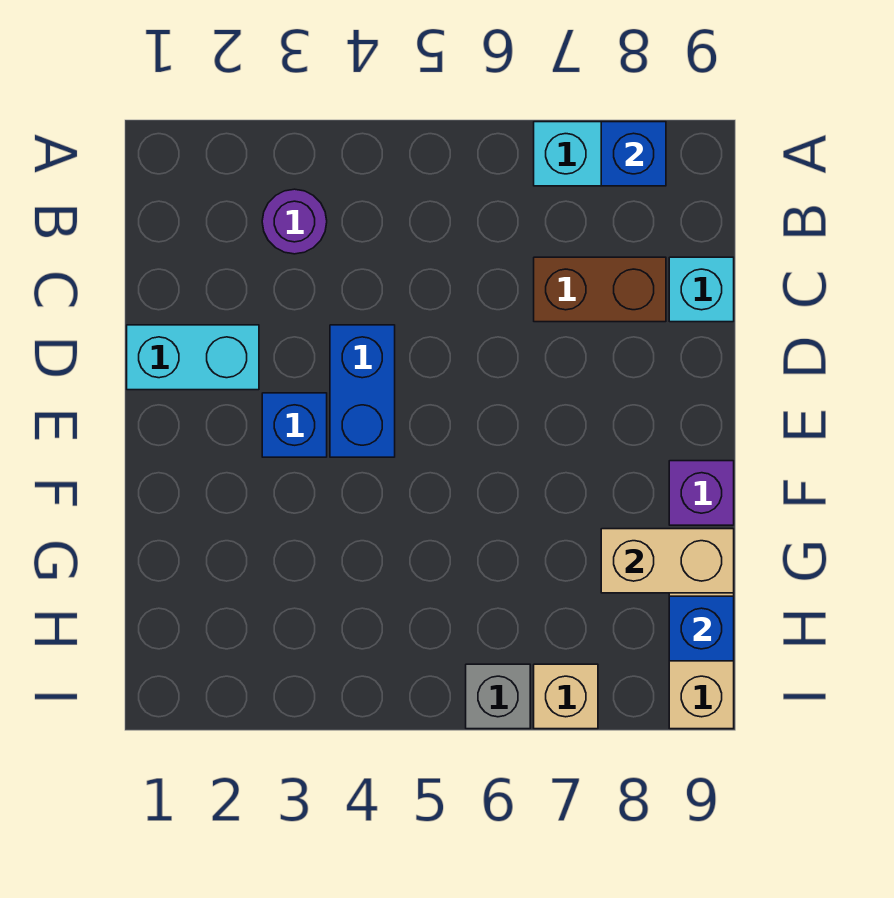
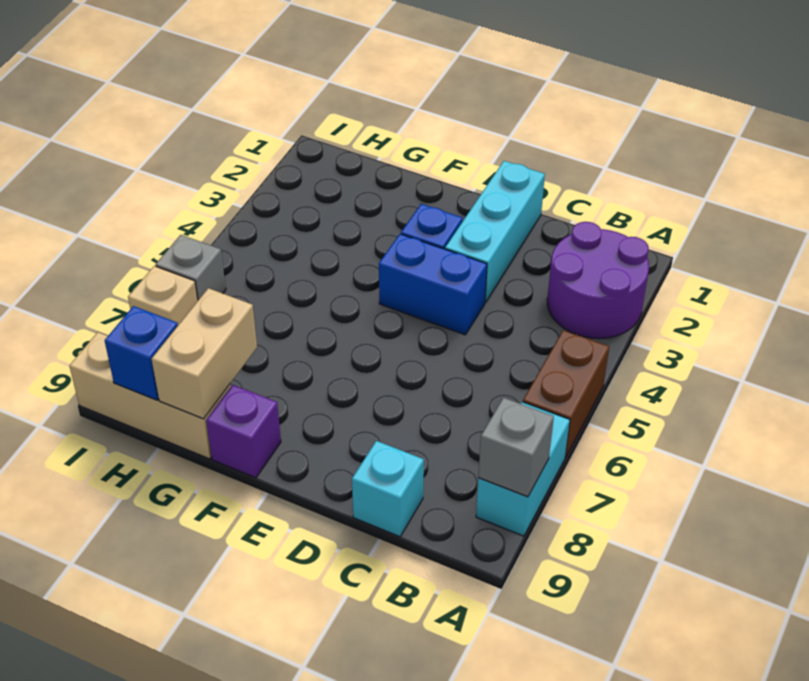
blue brick A8 level 2 -> grey brick A8 level 2
purple round brick B3 level 1 -> purple round brick A2:B3 level 1
brown brick C7:C8 level 1 -> brown brick A5:A6 level 1
cyan brick D1:D2 level 1 -> cyan brick D1:D3 level 1

